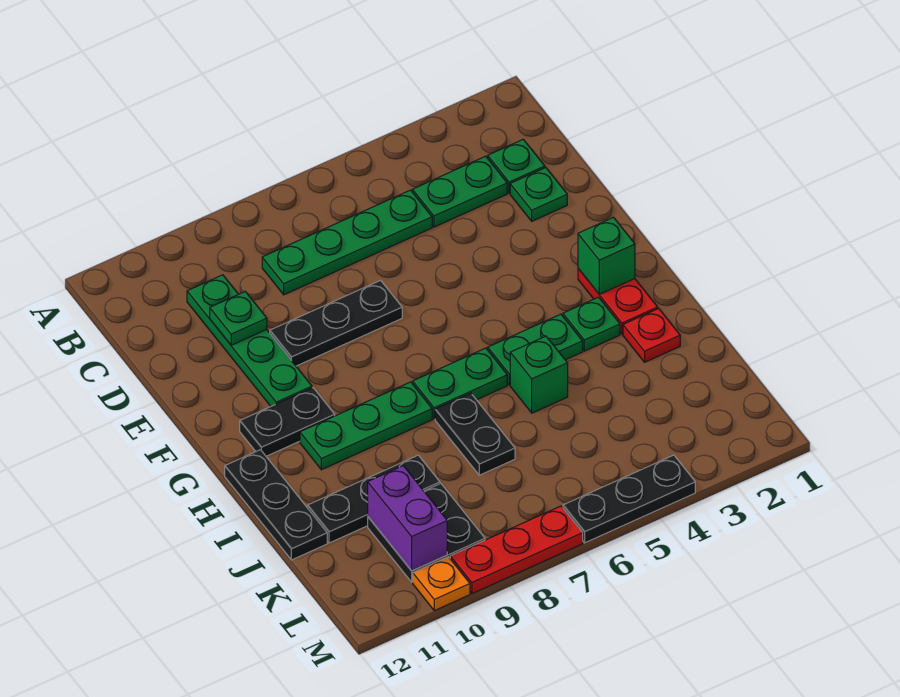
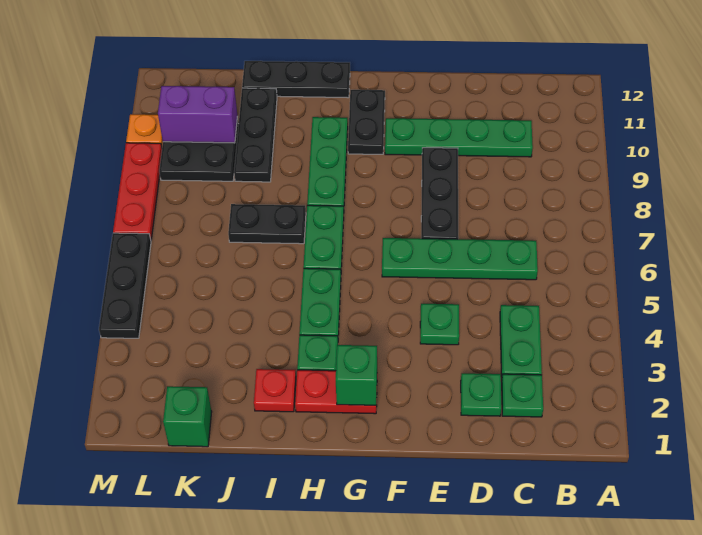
green plate C5:C8 level 1 -> green plate C6:F6 level 1
green plate D10 level 2 -> green plate E4 level 1
green brick I5 level 1 -> green brick K1 level 1

